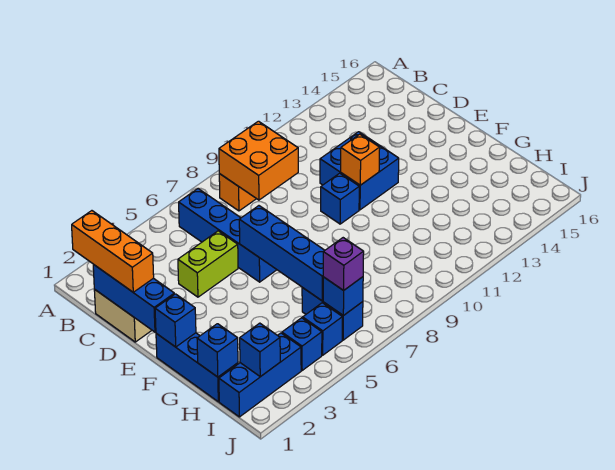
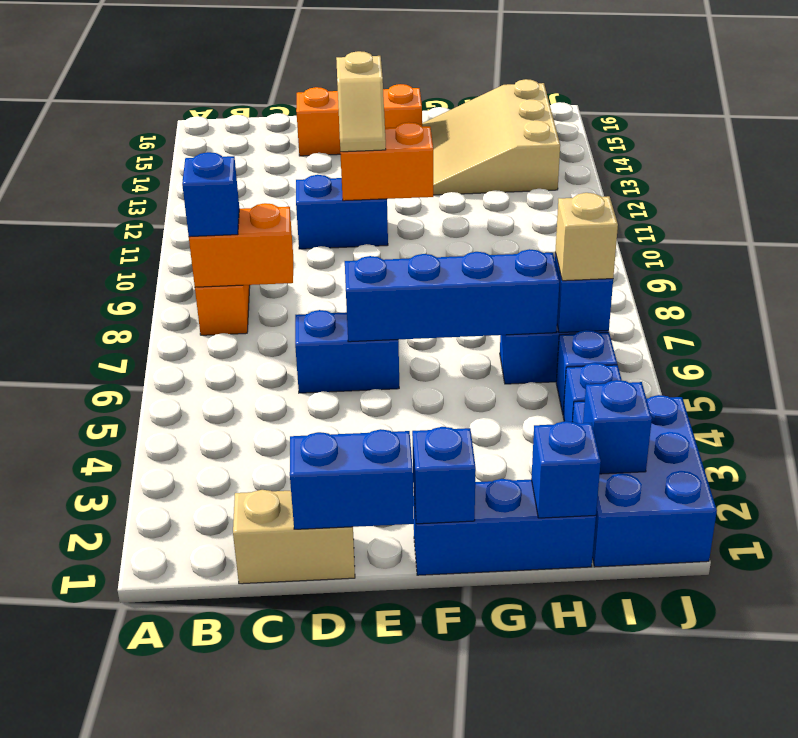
orange brick B1:D1 level 3 -> orange brick D15:F15 level 1
blue brick B6:E6 level 1 -> blue brick D6:E6 level 1
orange brick B8:C9 level 2 -> orange brick B8:C8 level 2
blue brick C1:E1 level 2 -> blue brick D1:E1 level 2
lime brick D4:D5 level 1 -> none
blue brick D11:E12 level 1 -> blue brick D11:E11 level 1
blue brick E10 level 1 -> blue brick B8 level 3
orange brick E11 level 2 -> orange brick E11:F11 level 2
none -> tan slope E11:E12 level 3 top 12
none -> tan slope G13:I15 level 1 top I
blue brick I1:I3 level 1 -> blue brick I1:J3 level 1
purple brick I6 level 3 -> tan brick I6 level 3

